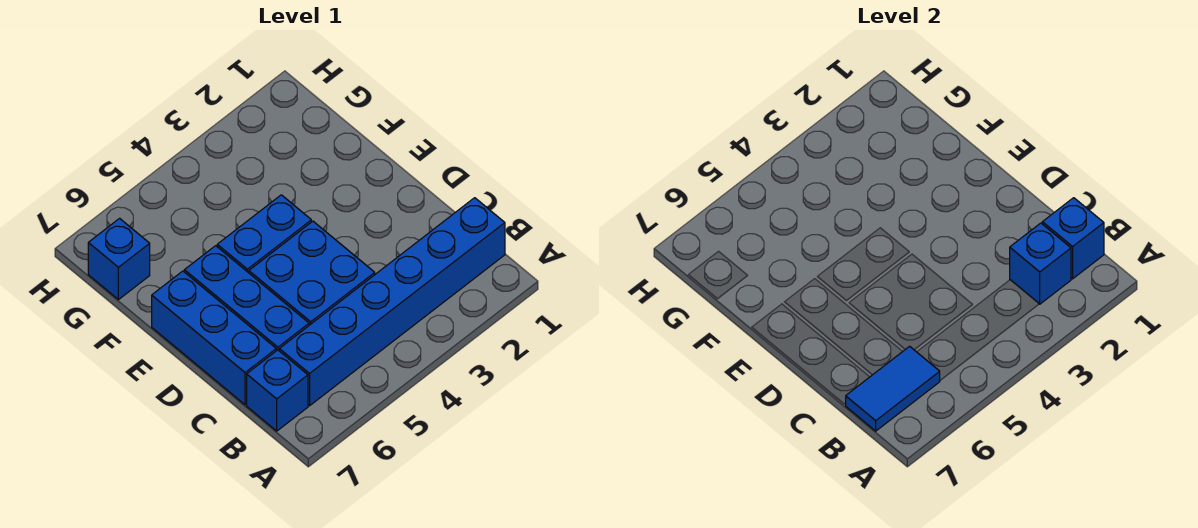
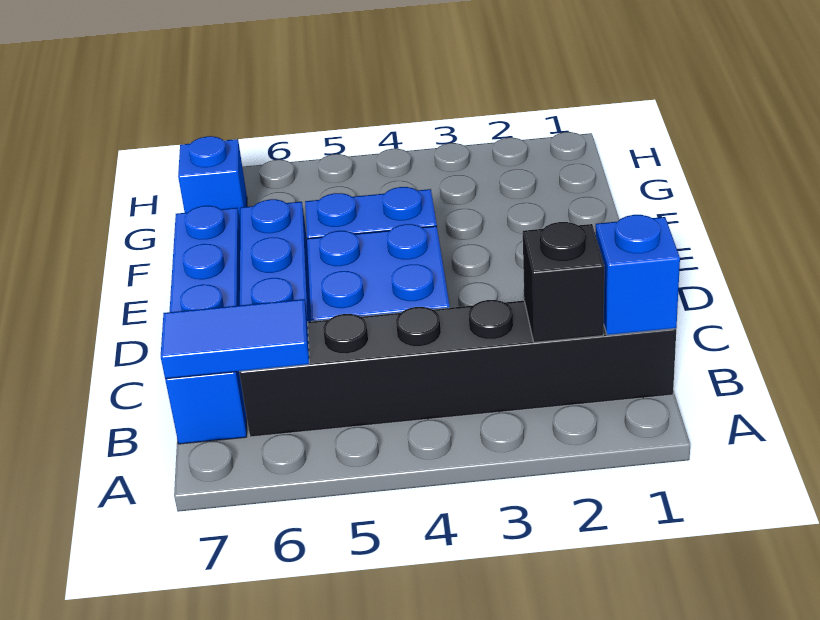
blue brick B1:B6 level 1 -> black brick B1:B6 level 1
blue brick B2 level 2 -> black brick B2 level 2

